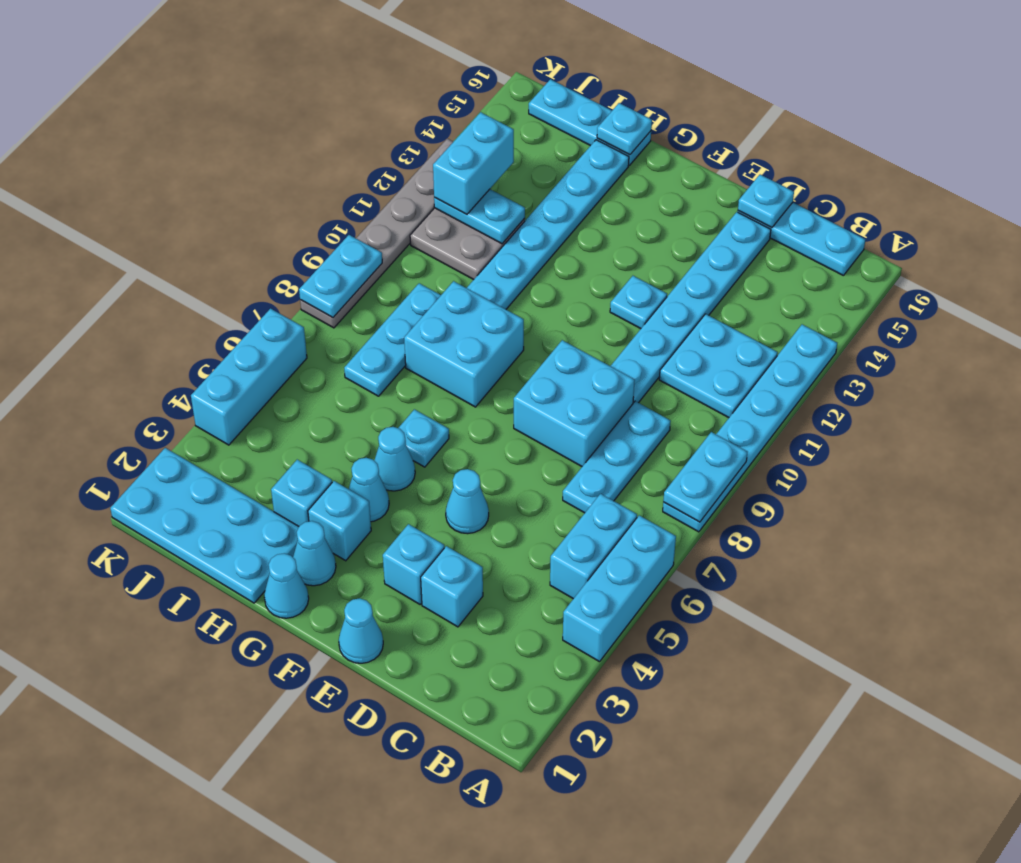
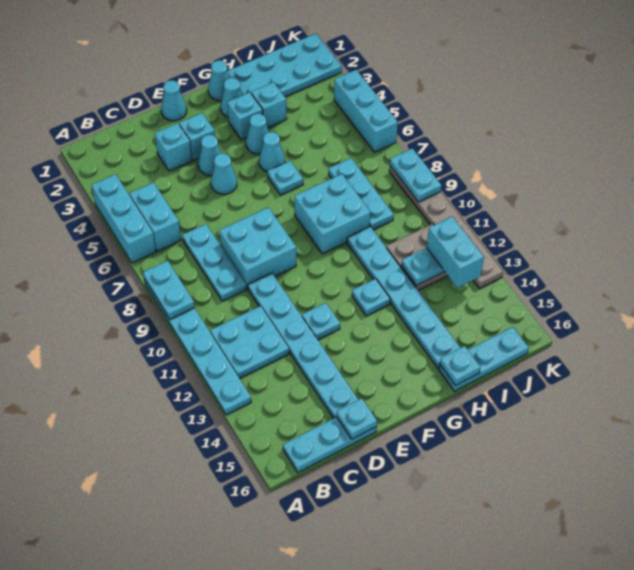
none -> cyan cone E4 level 1
none -> cyan plate G12 level 1

